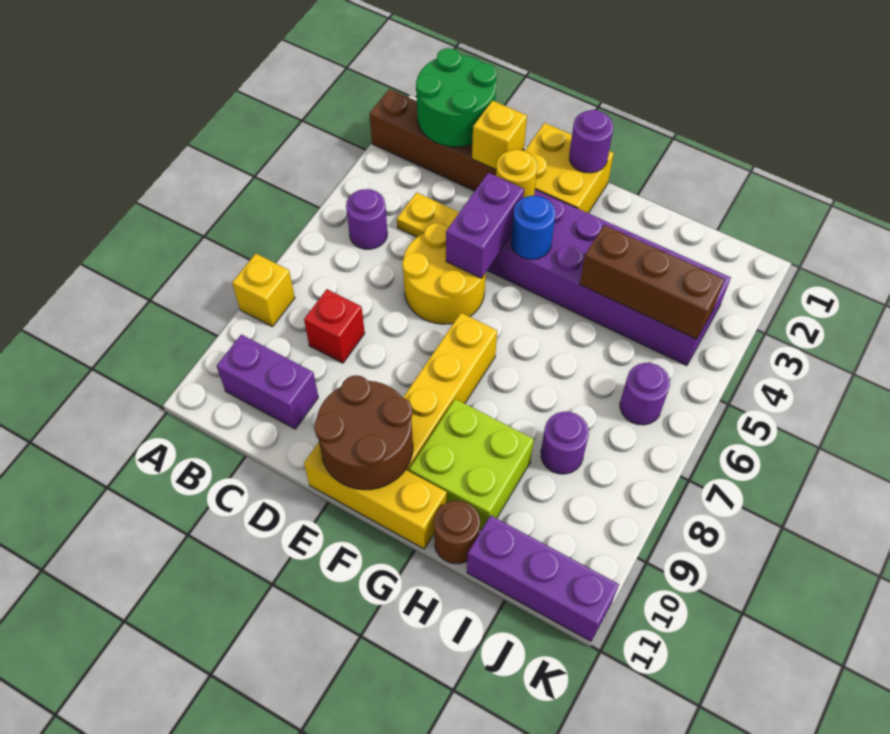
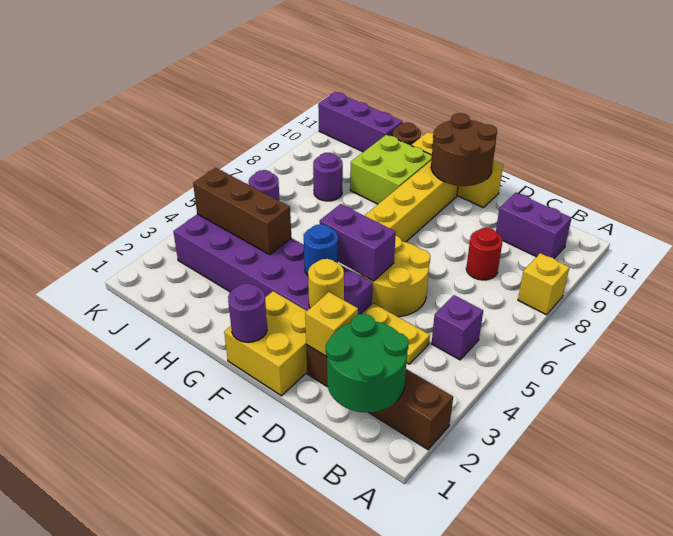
purple round brick B5 level 1 -> purple brick B5 level 1
red brick C8 level 1 -> red round brick C8 level 1
purple brick E4:E5 level 2 -> purple brick E5:F5 level 2

